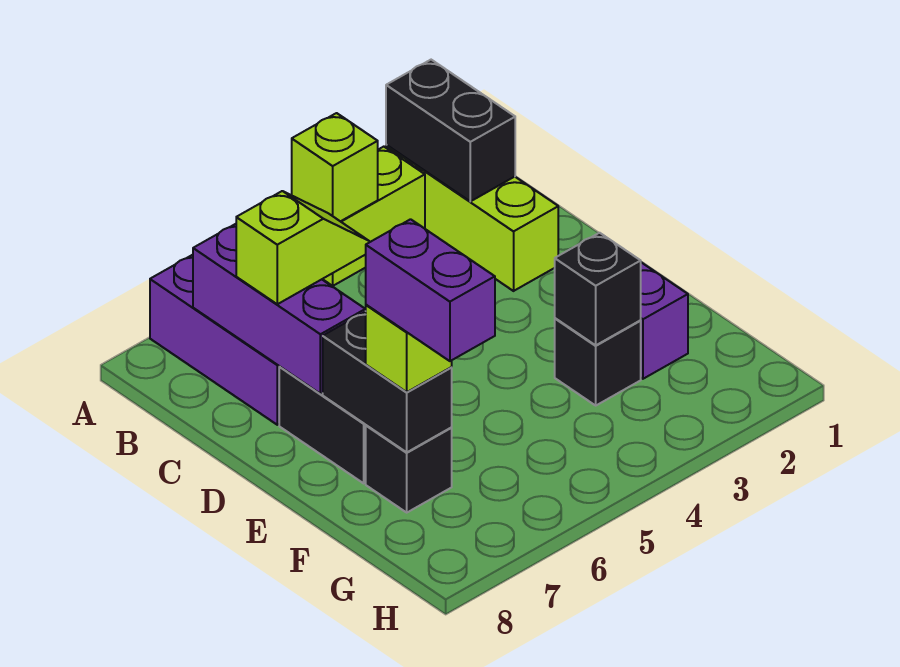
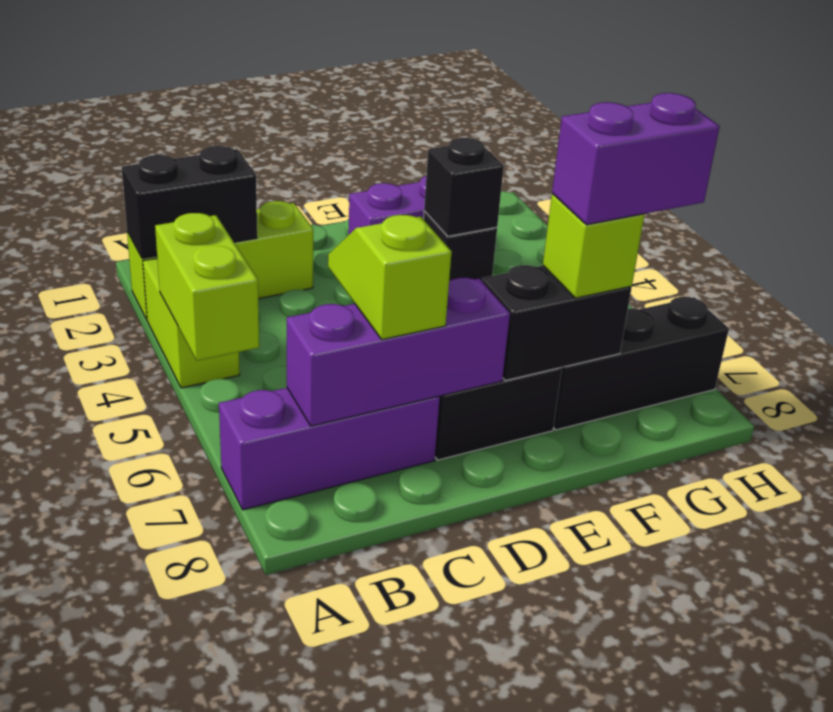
lime brick A4 level 2 -> lime brick A4:A5 level 2
black brick F7 level 1 -> black brick F7:H7 level 1

